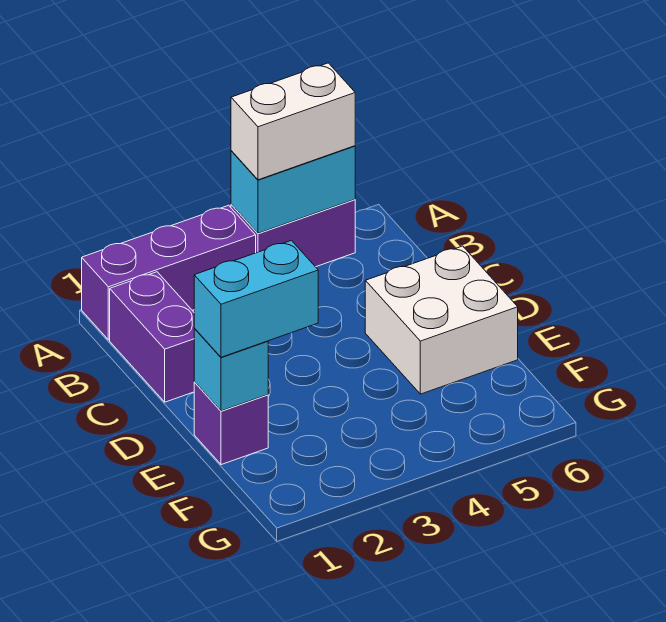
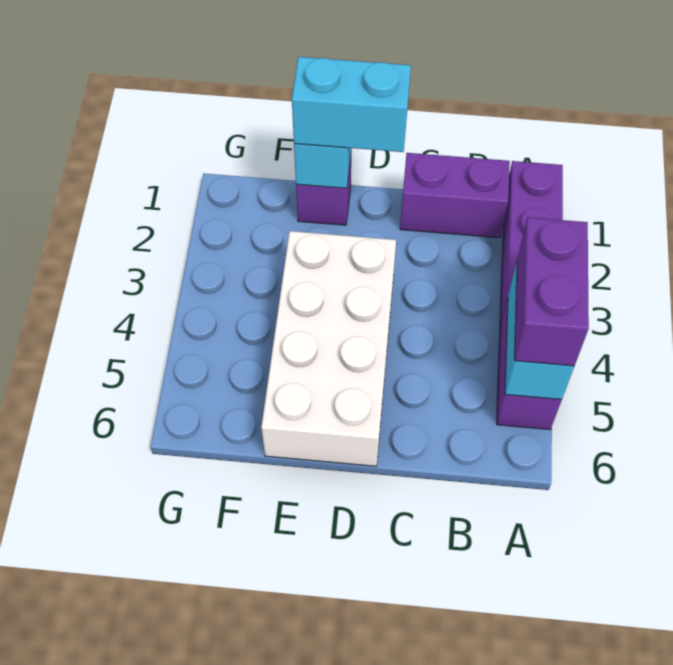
white brick A4:A5 level 3 -> purple brick A4:A5 level 3
white brick D5:E6 level 1 -> white brick D3:E6 level 1
cyan brick E1:E2 level 3 -> cyan brick D1:E1 level 3

